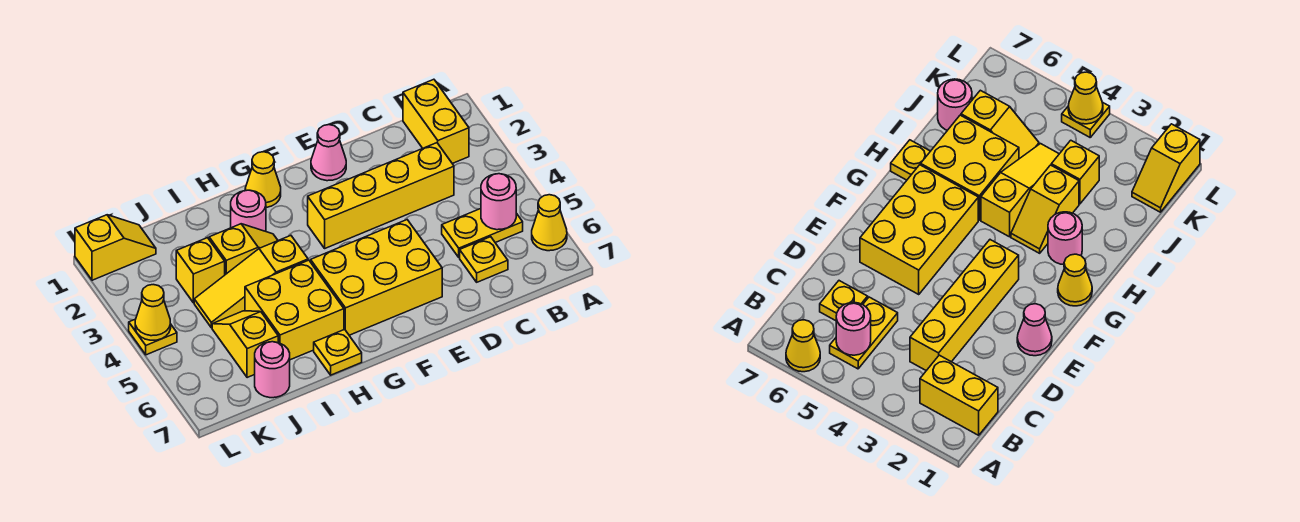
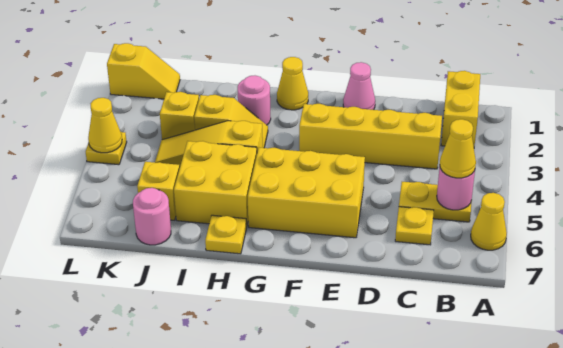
none -> yellow cone B5 level 3

